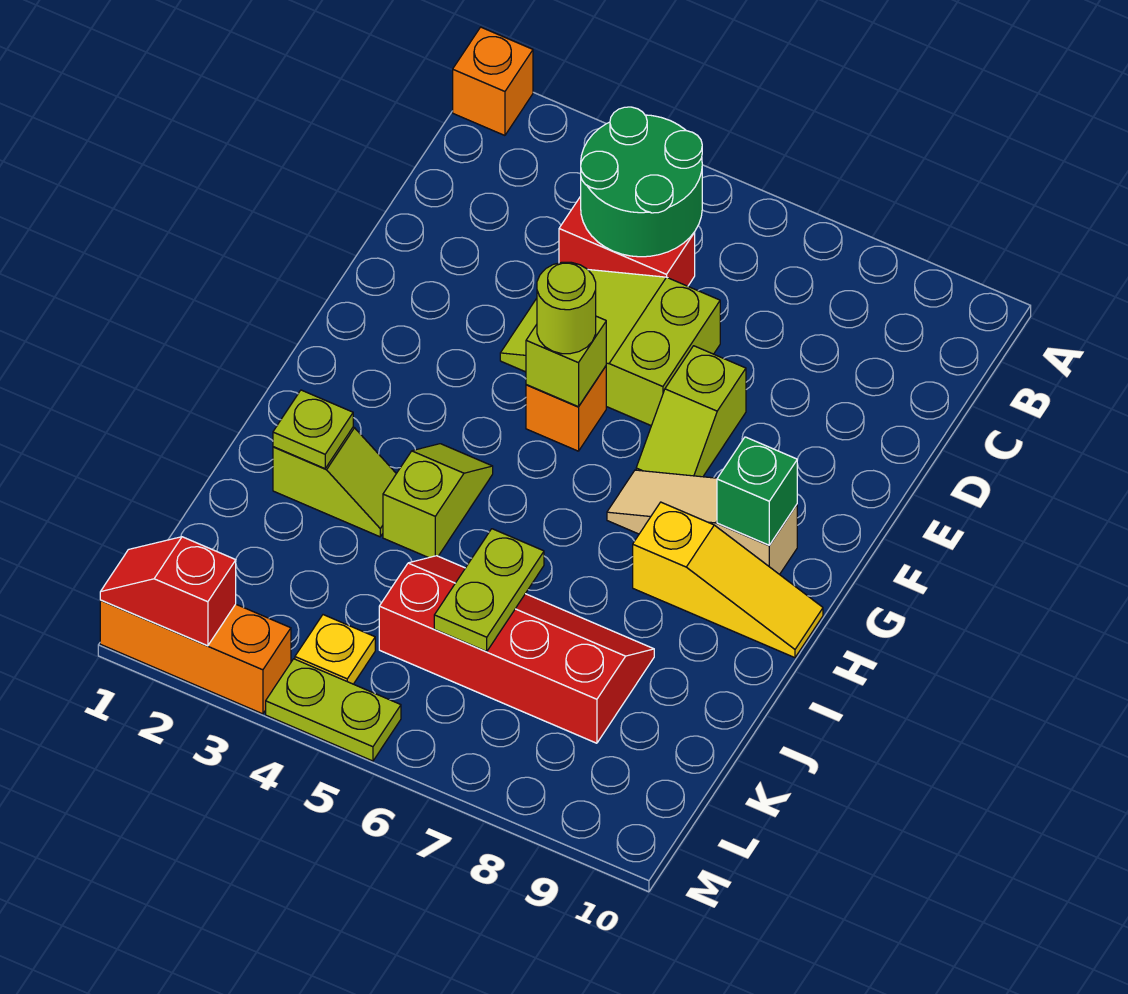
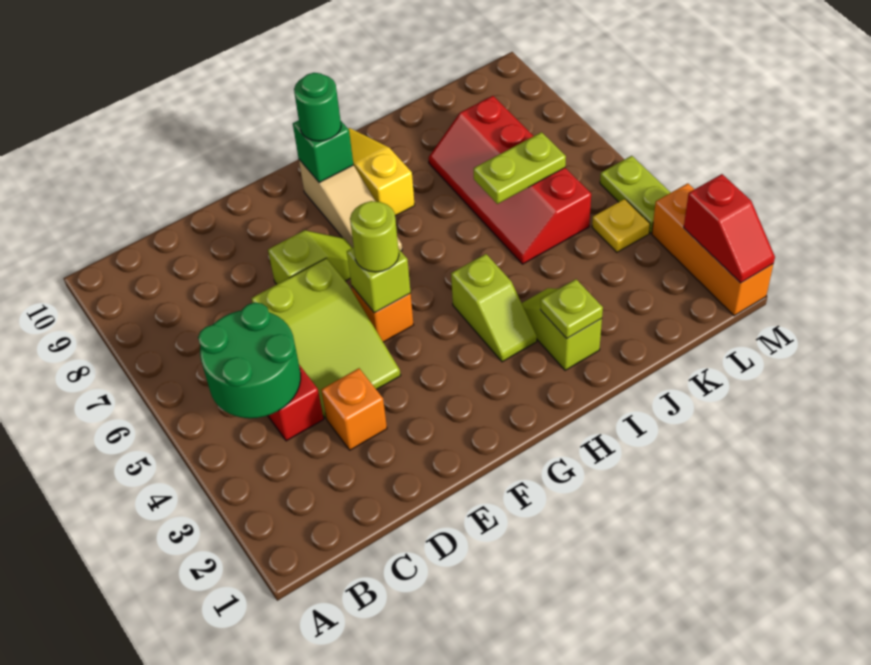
orange brick A1 level 1 -> orange brick D3 level 1
none -> green round brick G9 level 3
lime slope H4:I4 level 1 top I -> lime slope H3:H4 level 1 top 4

